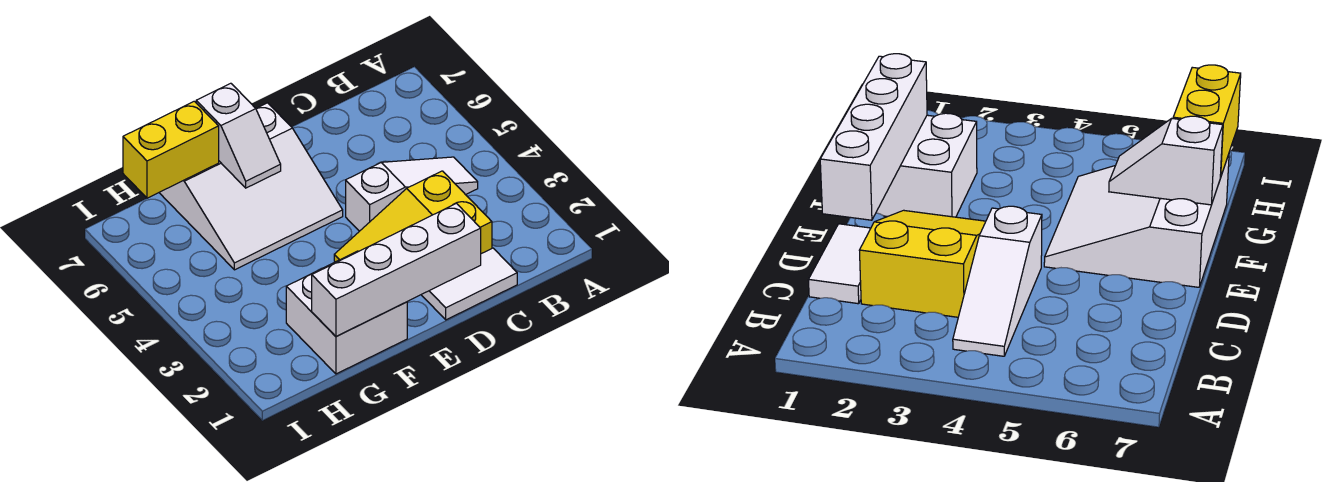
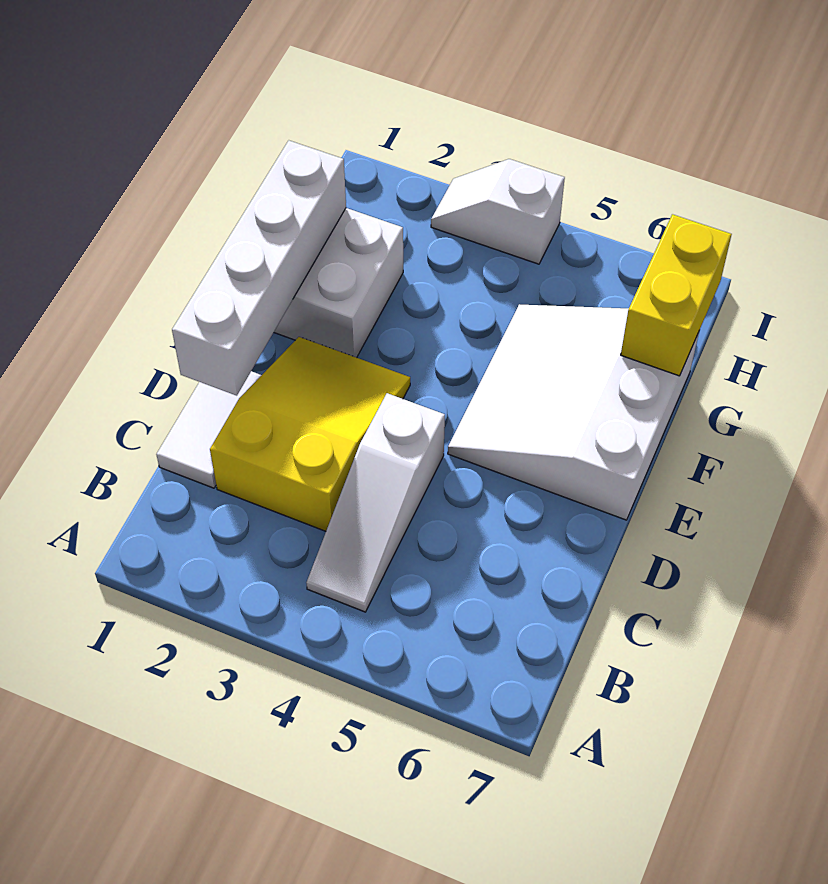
white slope F6:F7 level 2 top 7 -> white slope I3:I4 level 1 top 4

